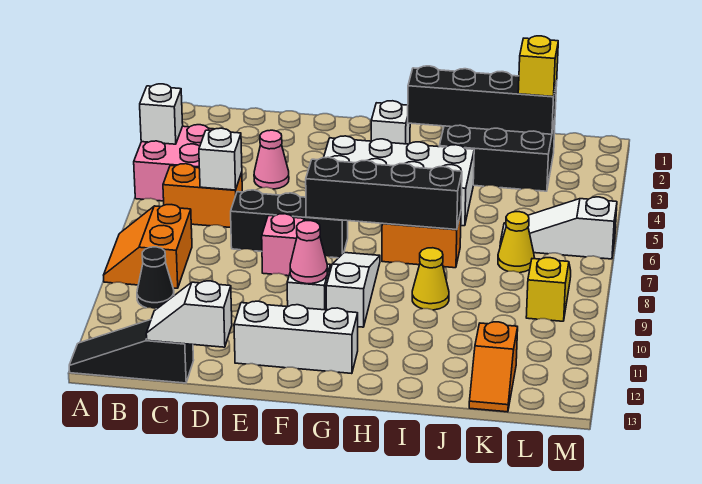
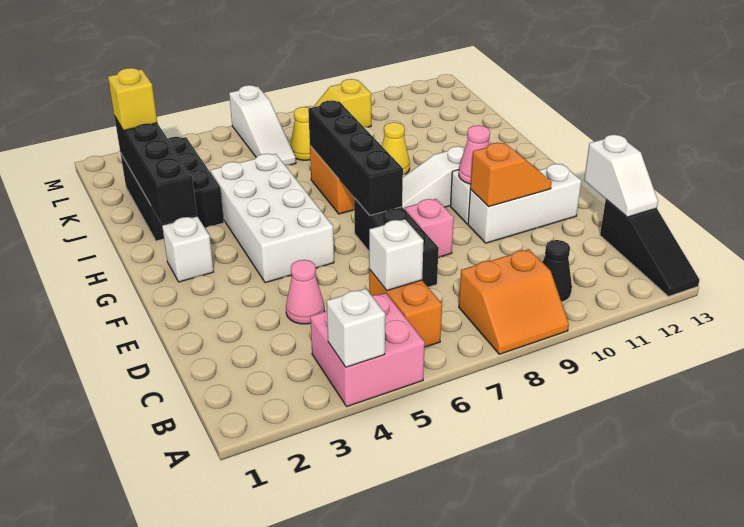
white brick E12:G12 level 1 -> white brick E10:E12 level 1
orange slope K12:K13 level 1 top 12 -> orange slope E10:E11 level 2 top 10

